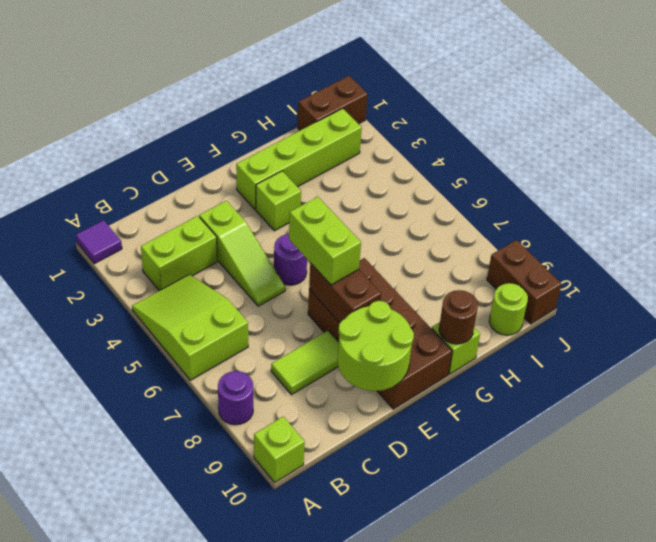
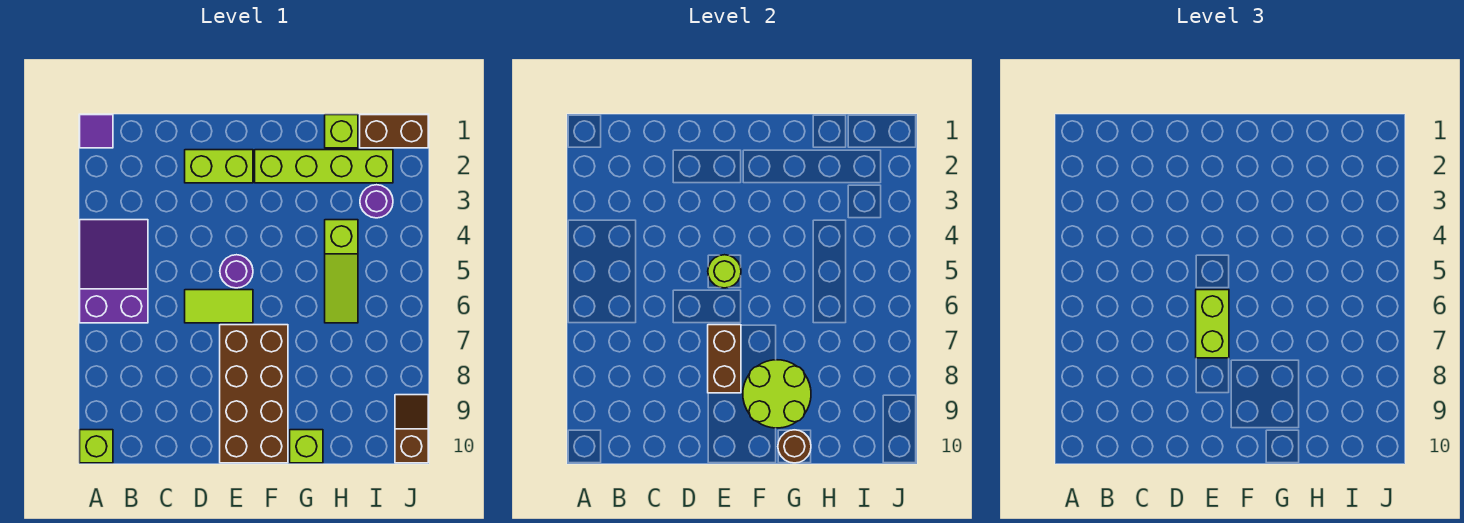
lime slope A4:B6 level 1 top 6 -> purple slope A4:B6 level 1 top 6
purple round brick A8 level 1 -> purple round brick I3 level 1
lime brick B3:C3 level 1 -> lime brick D2:E2 level 1
lime tile C8:D8 level 1 -> lime tile D6:E6 level 1
lime slope D3:D5 level 1 top 3 -> lime slope H4:H6 level 1 top 4
lime round brick D9:E10 level 2 -> lime round brick F8:G9 level 2
lime brick F3 level 1 -> lime brick H1 level 1
lime round brick I10 level 1 -> lime round brick E5 level 2
brown brick J9:J10 level 1 -> brown slope J9:J10 level 1 top 10

